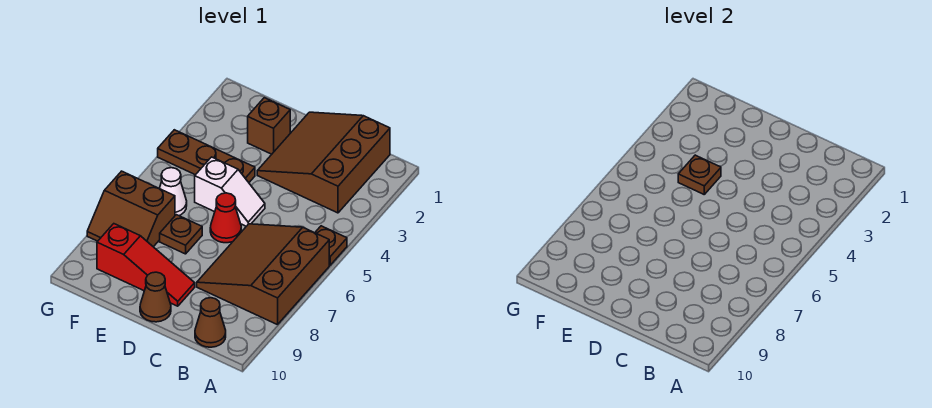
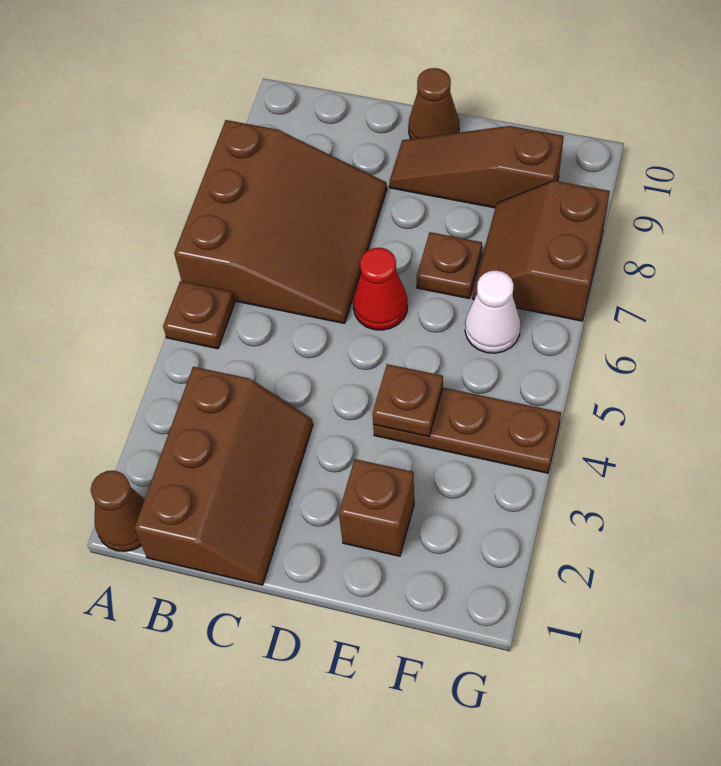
brown slope B1:D3 level 1 top B -> brown slope B1:C3 level 1 top B
brown cone B10 level 1 -> brown cone A1 level 1
white slope D5:E5 level 1 top E -> none
red slope D9:F9 level 1 top F -> brown slope D9:F9 level 1 top F
brown slope F7:G8 level 1 top 7 -> brown slope F7:G8 level 1 top G

